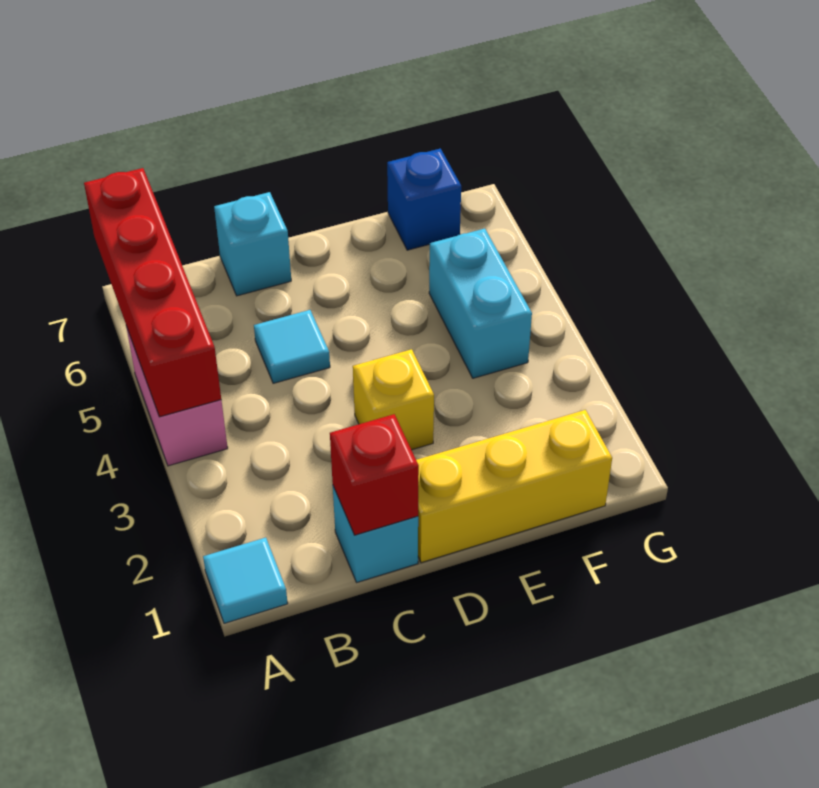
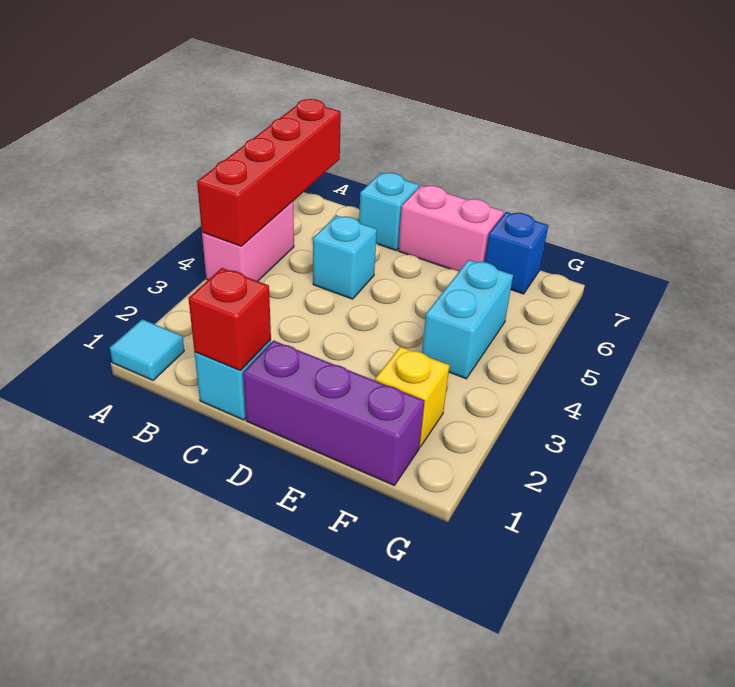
cyan tile C5 level 1 -> cyan brick C5 level 1
yellow brick D1:F1 level 1 -> purple brick D1:F1 level 1
yellow brick D3 level 1 -> yellow brick F2 level 1
none -> pink brick D7:E7 level 1

